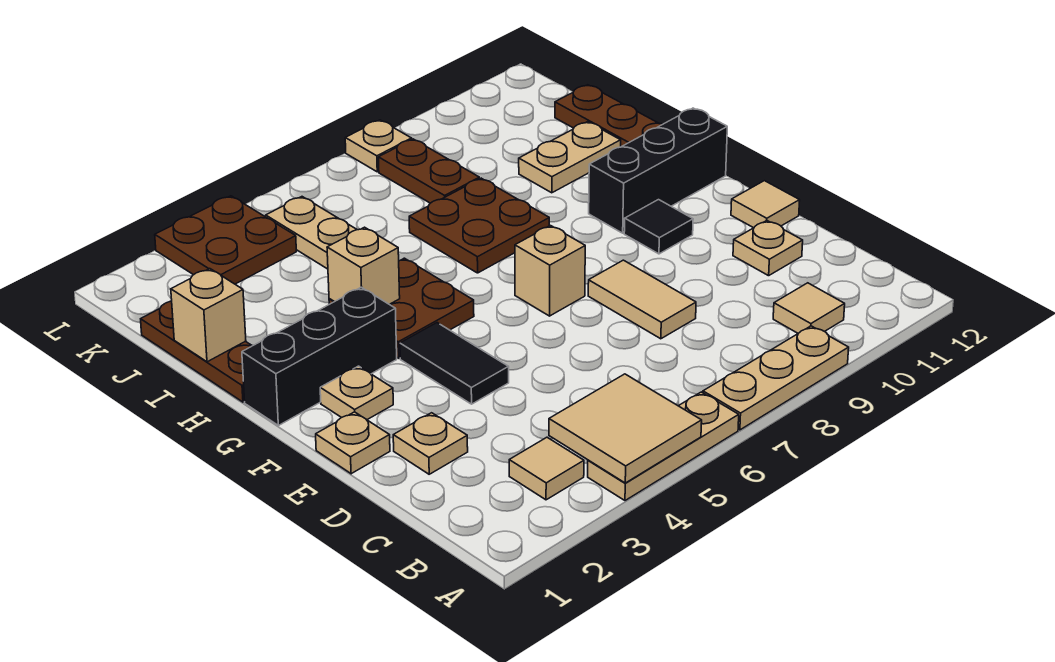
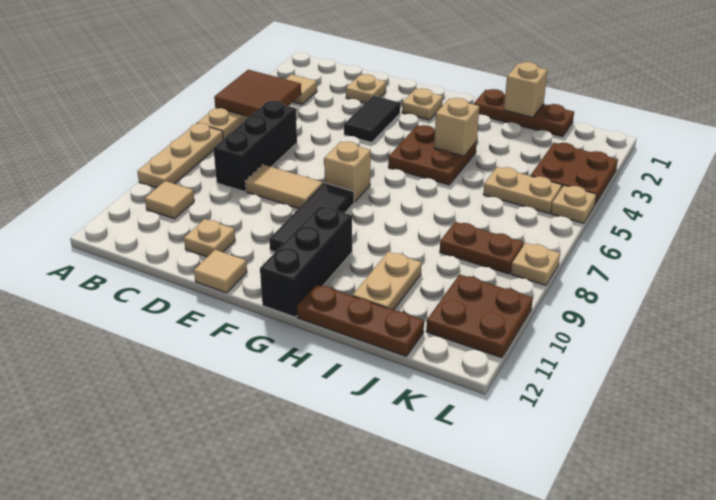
tan tile A4:B5 level 2 -> brown tile A4:B5 level 2
tan plate E1 level 1 -> tan plate L5 level 1
black tile E4:F4 level 1 -> black tile E3:E4 level 1
black tile F10 level 1 -> black tile F8:F10 level 1
black brick G1:G3 level 1 -> black brick C6:C8 level 1
brown plate H7:I8 level 1 -> brown plate K10:L11 level 1

